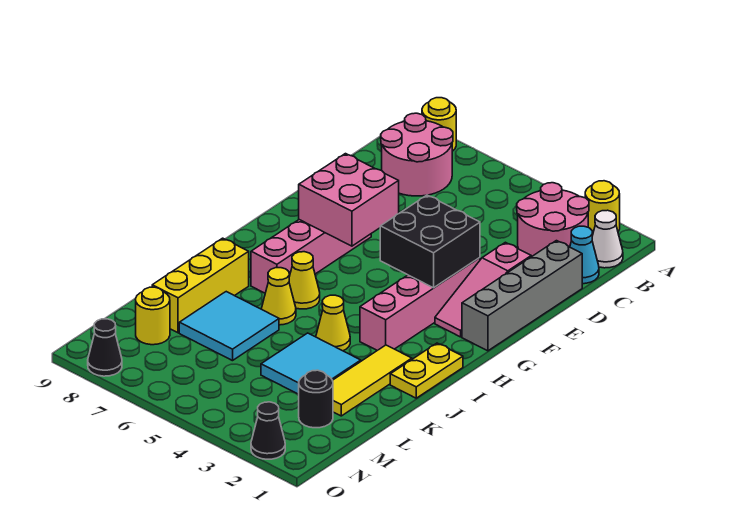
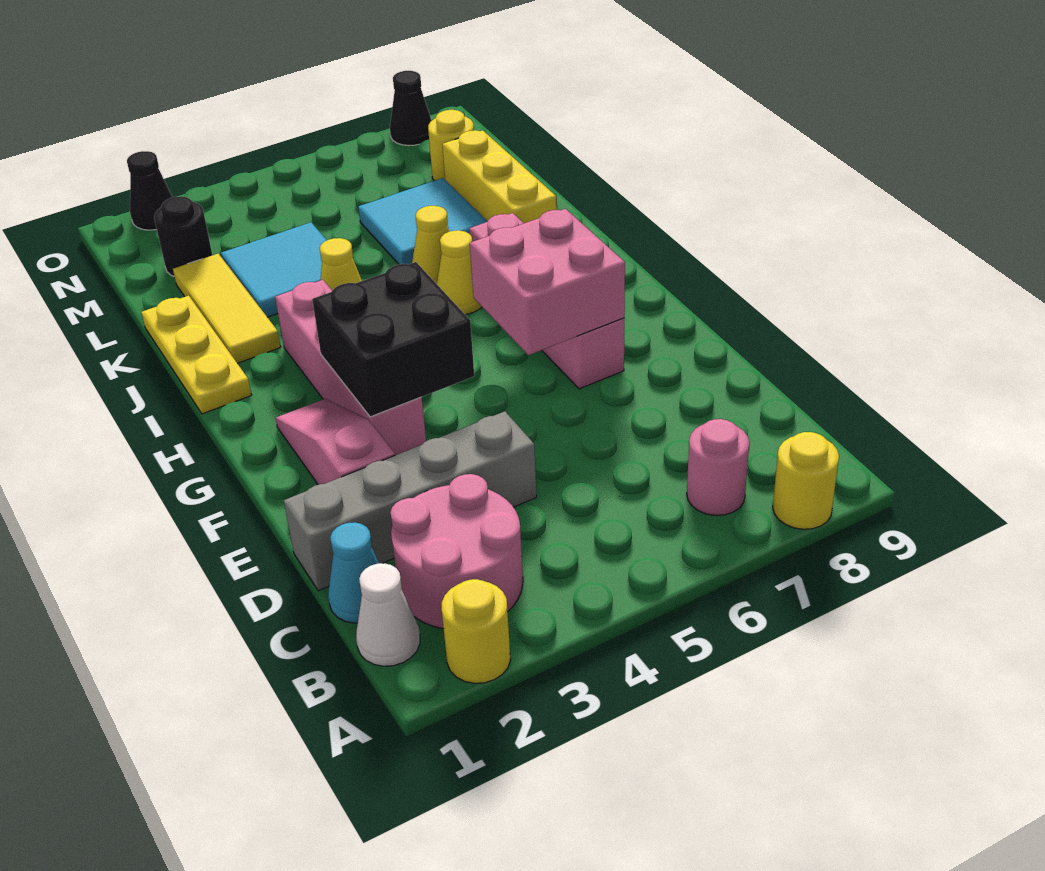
pink round brick B7:C8 level 1 -> pink round brick B7 level 1
grey brick D1:G1 level 1 -> grey brick D1:D4 level 1
yellow plate I1:J1 level 1 -> yellow plate I1:K1 level 1

